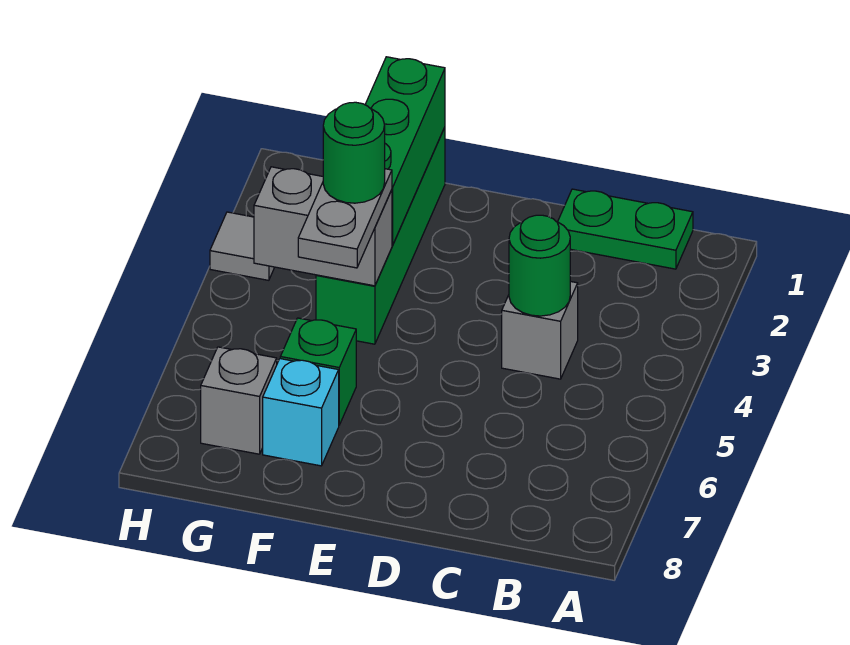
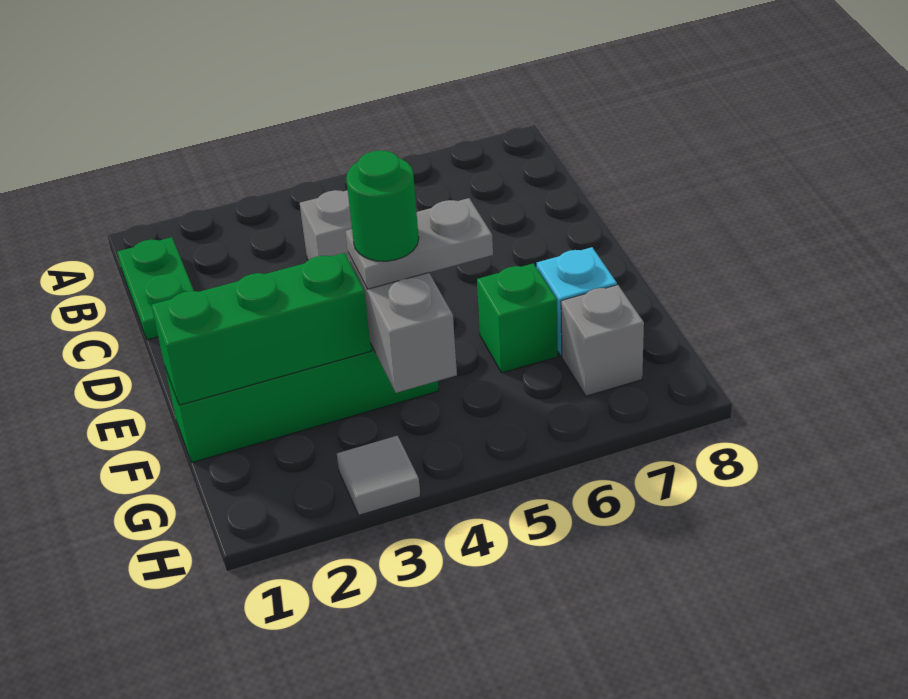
green round brick C4 level 2 -> none

